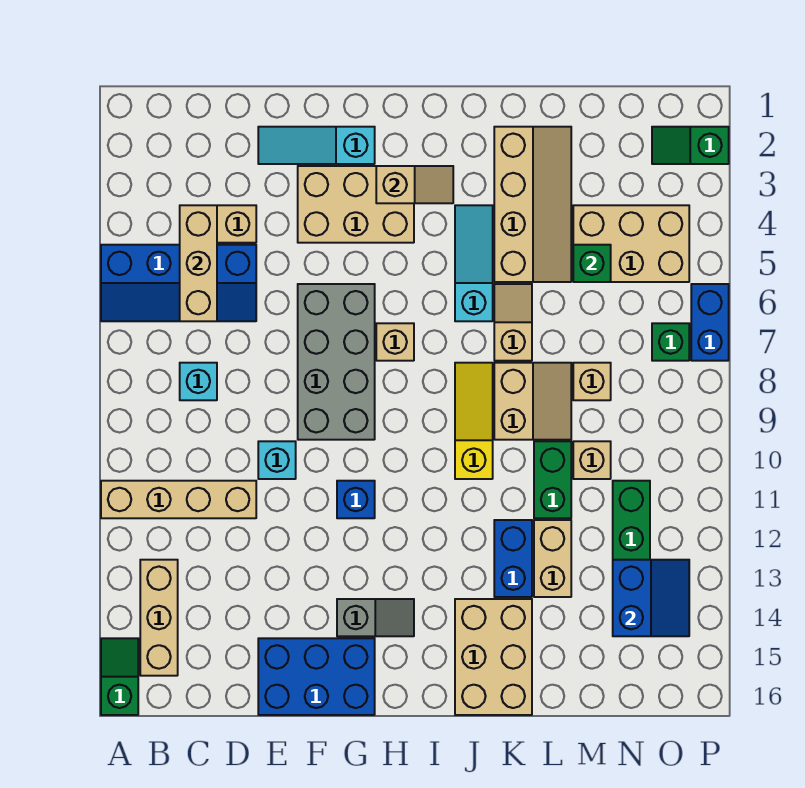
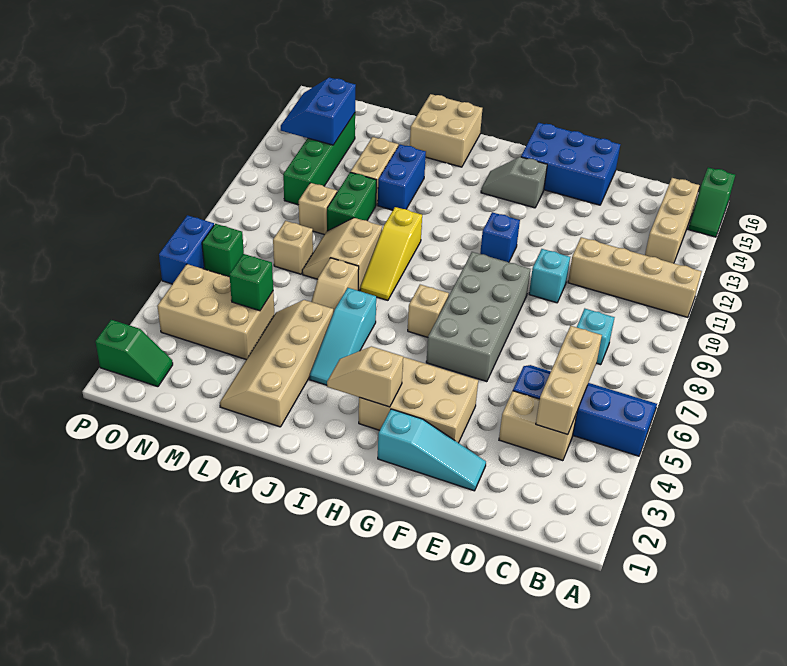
tan brick J14:K16 level 1 -> tan brick J15:K16 level 1

